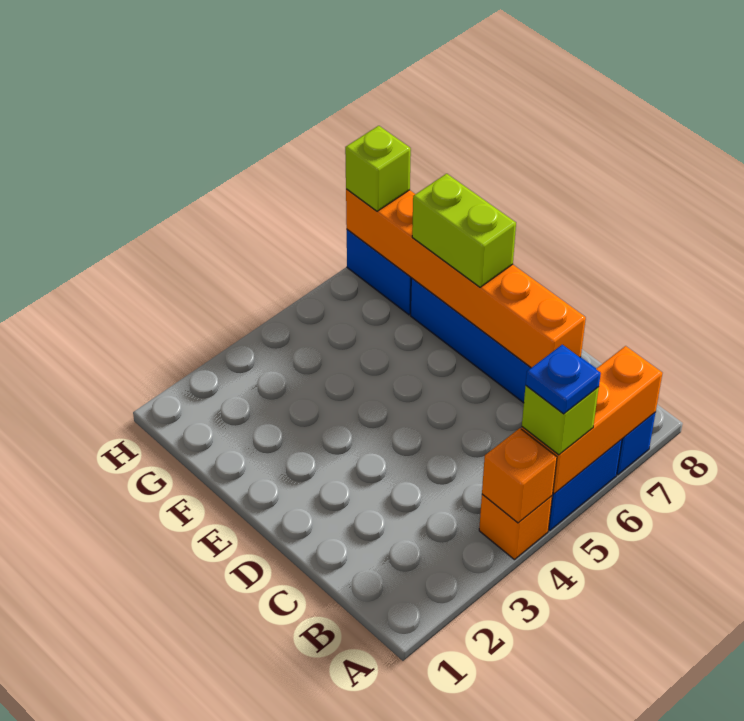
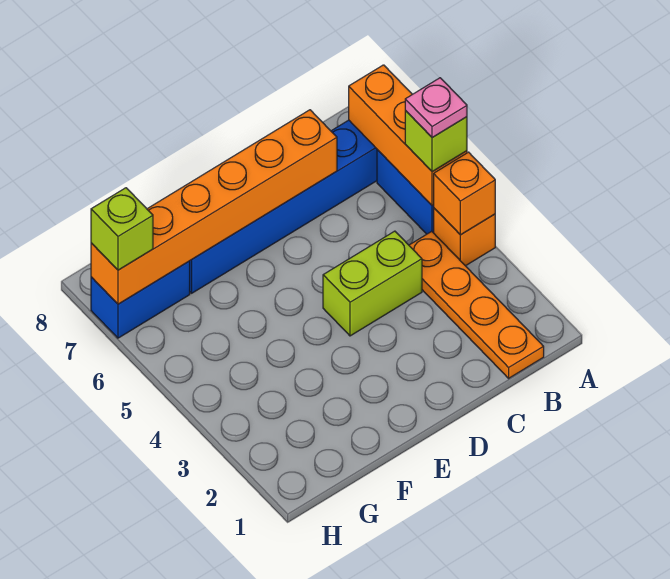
blue plate A5 level 4 -> pink plate A5 level 4
none -> orange plate B1:B4 level 1
lime brick E7:F7 level 3 -> lime brick C4:D4 level 1

